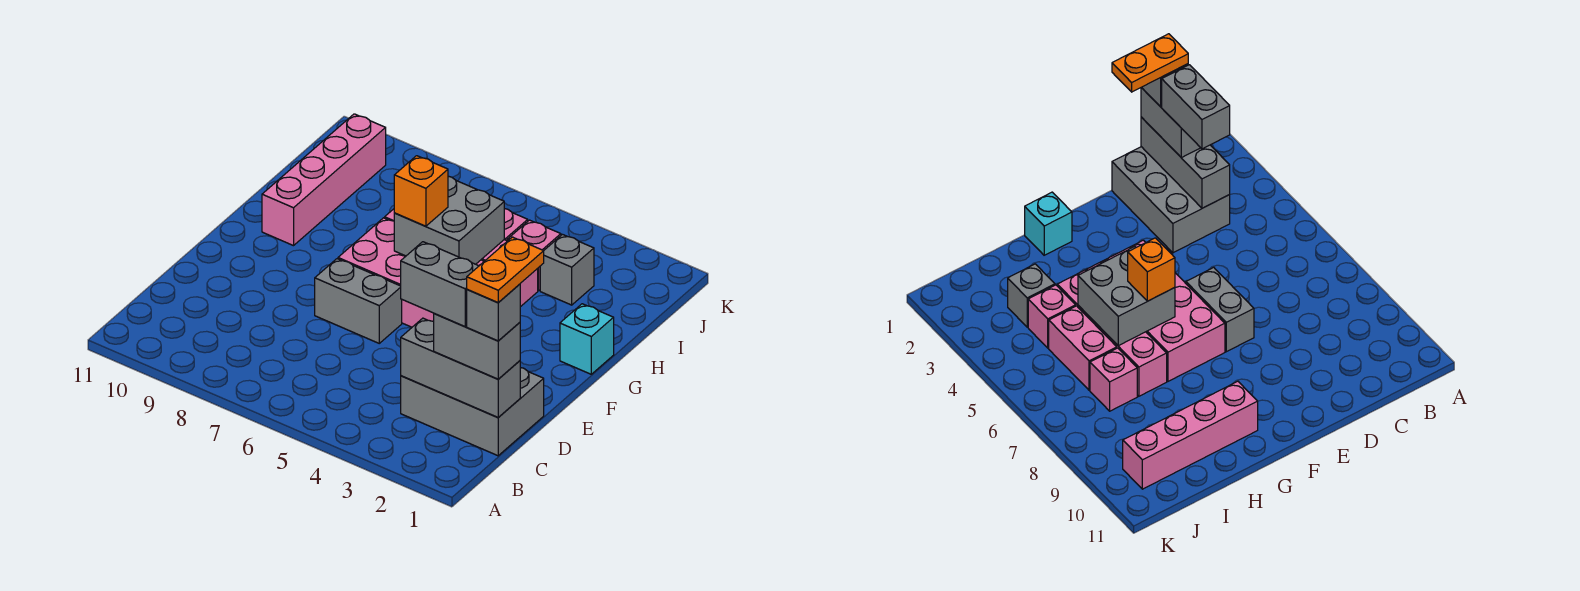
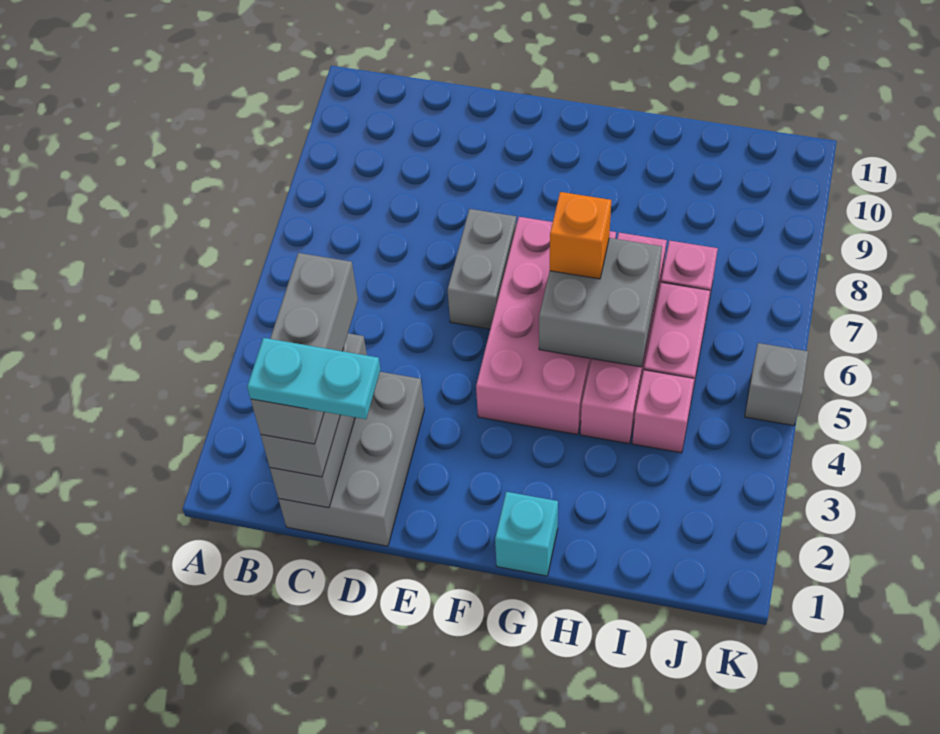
orange plate C1:D1 level 5 -> cyan plate C1:D1 level 5
pink brick G10:J10 level 1 -> none
grey brick I3 level 1 -> grey brick K5 level 1

